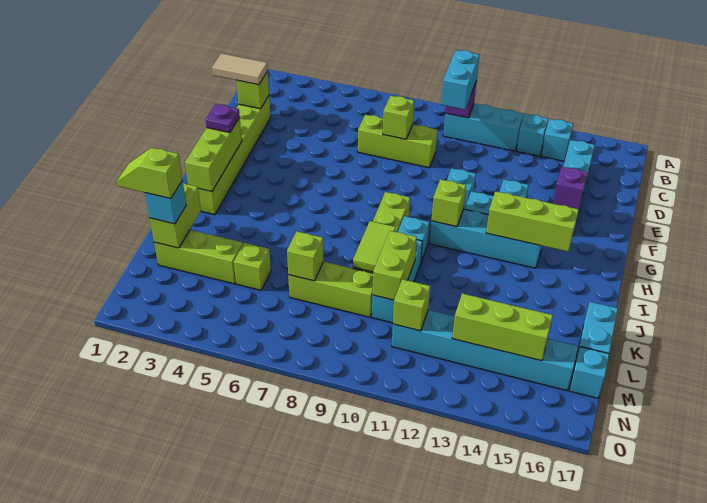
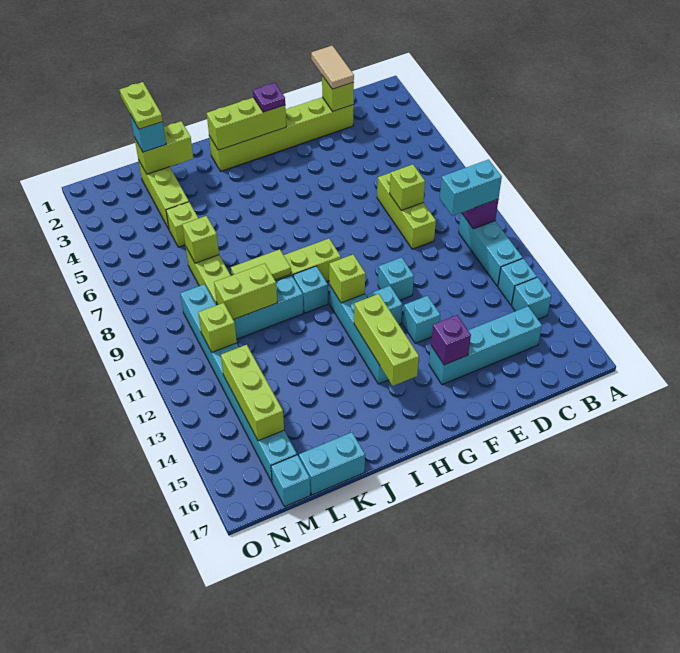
lime slope L1:L2 level 4 top 2 -> lime plate L1:L2 level 4
cyan brick M11:M16 level 1 -> cyan brick M9:M16 level 1

